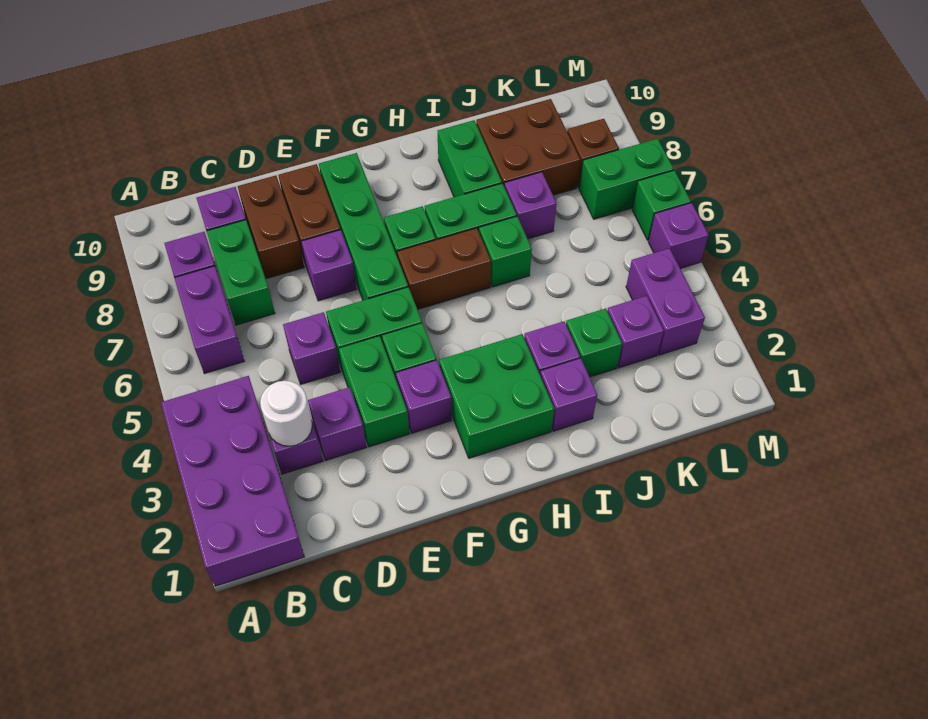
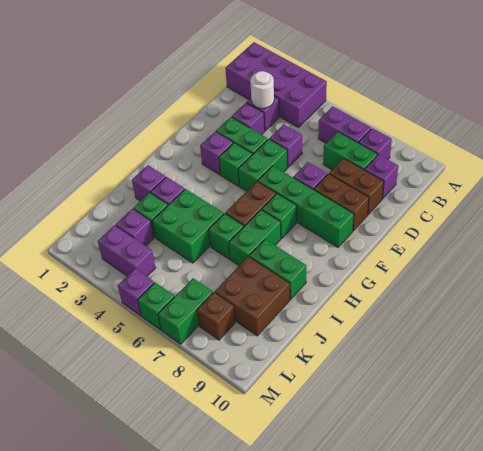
green brick G2:H3 level 1 -> green brick I4:J5 level 1
purple brick J7 level 1 -> none

